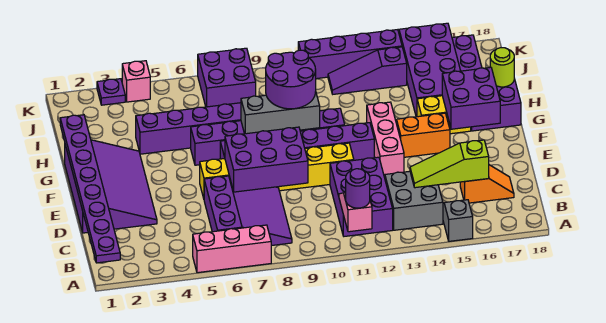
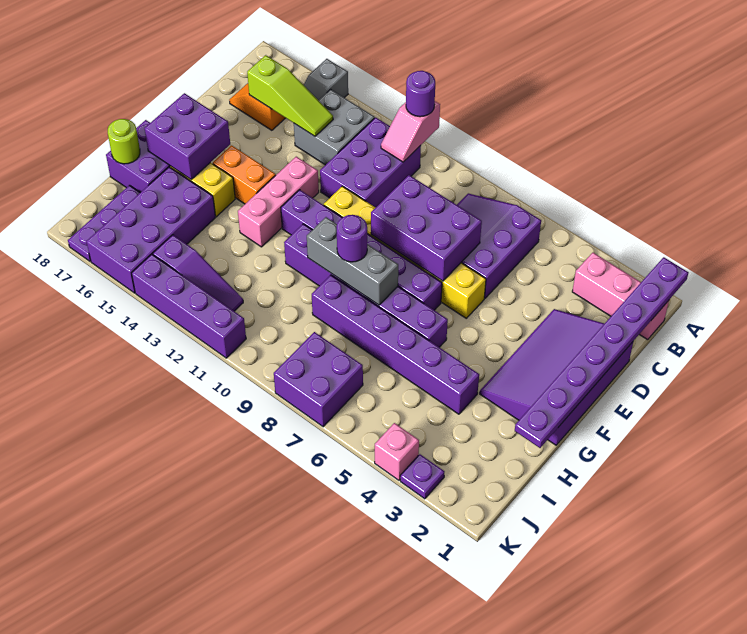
pink brick A5:A7 level 1 -> pink brick B1:B3 level 1
purple round brick G9:H10 level 3 -> purple round brick G9 level 3

